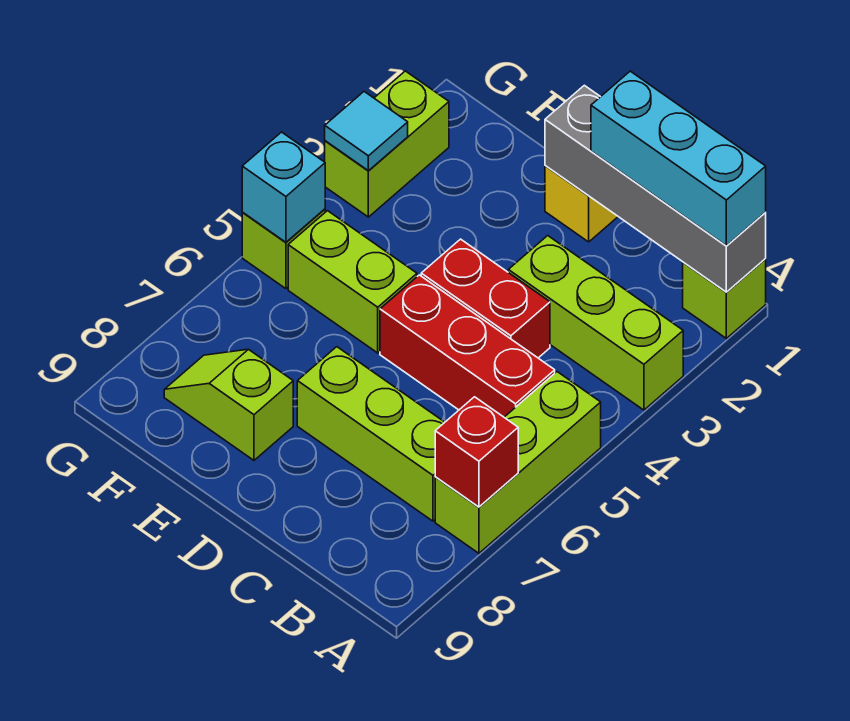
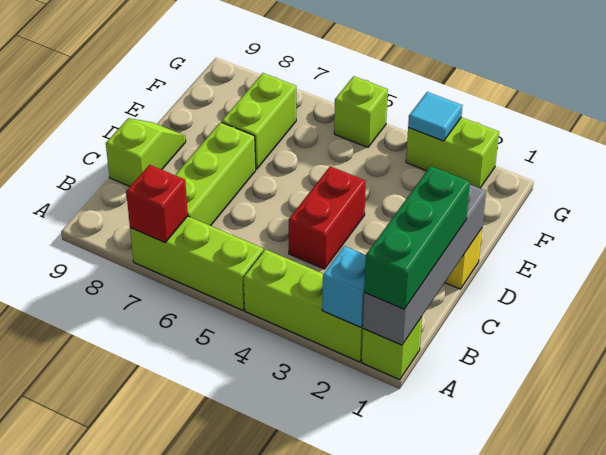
cyan brick A1:C1 level 3 -> green brick A1:C1 level 3
lime brick A3:C3 level 1 -> lime brick A2:A4 level 1
red brick B5:D5 level 1 -> none
lime brick E5:F5 level 1 -> lime brick E7:F7 level 1
lime slope E8:F8 level 1 top E -> lime slope C9:D9 level 1 top C
cyan brick G5 level 2 -> cyan brick A2 level 2

